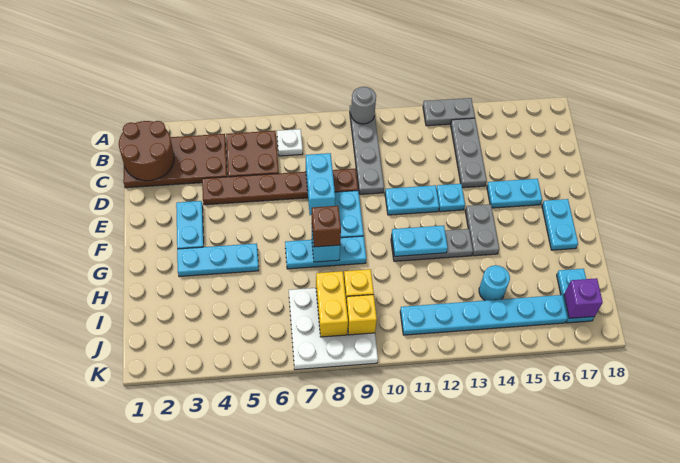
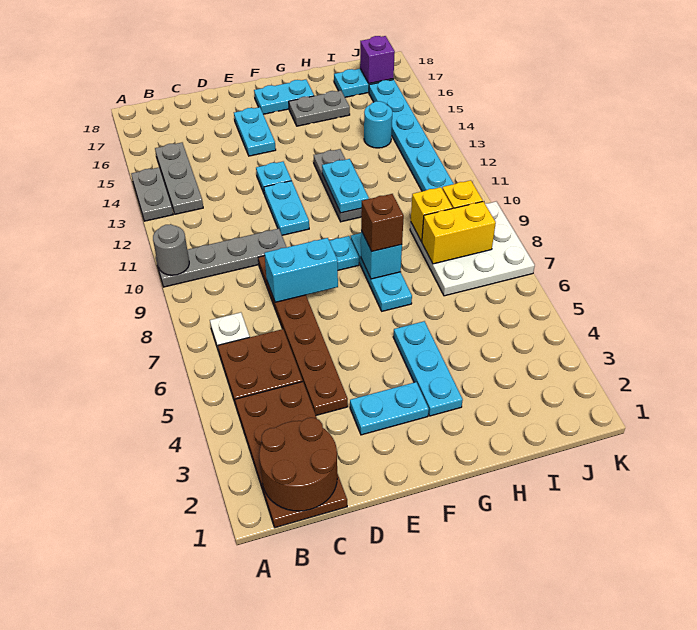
grey plate B14:D14 level 1 -> grey plate B13:B15 level 1
grey plate F14:G14 level 1 -> grey plate G16:H16 level 1

